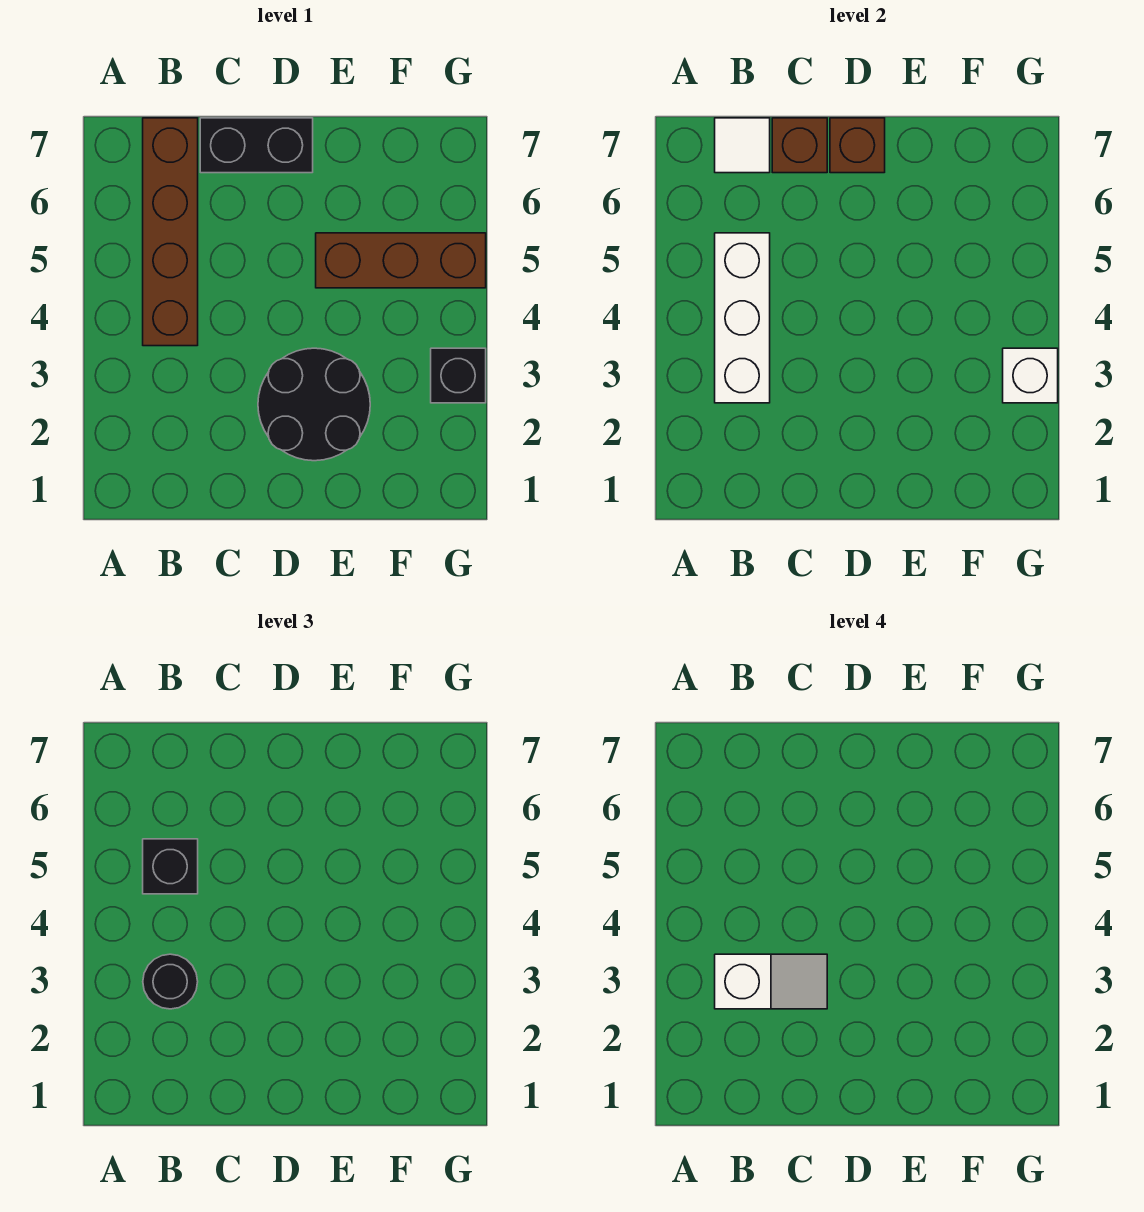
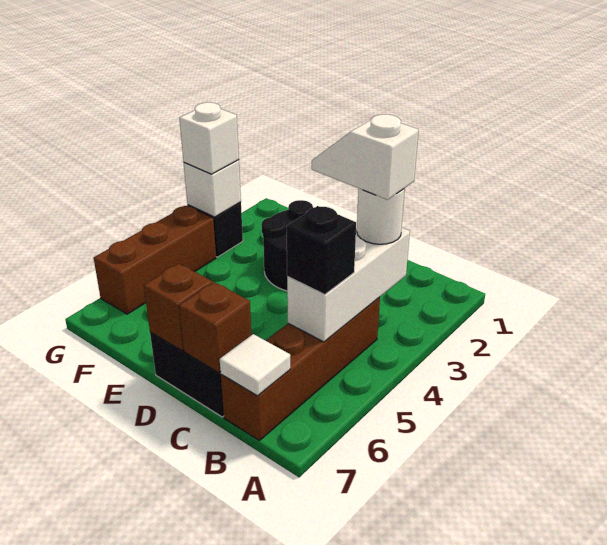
black round brick B3 level 3 -> white round brick B3 level 3
brown brick E5:G5 level 1 -> brown brick G4:G6 level 1
none -> white brick G3 level 3

